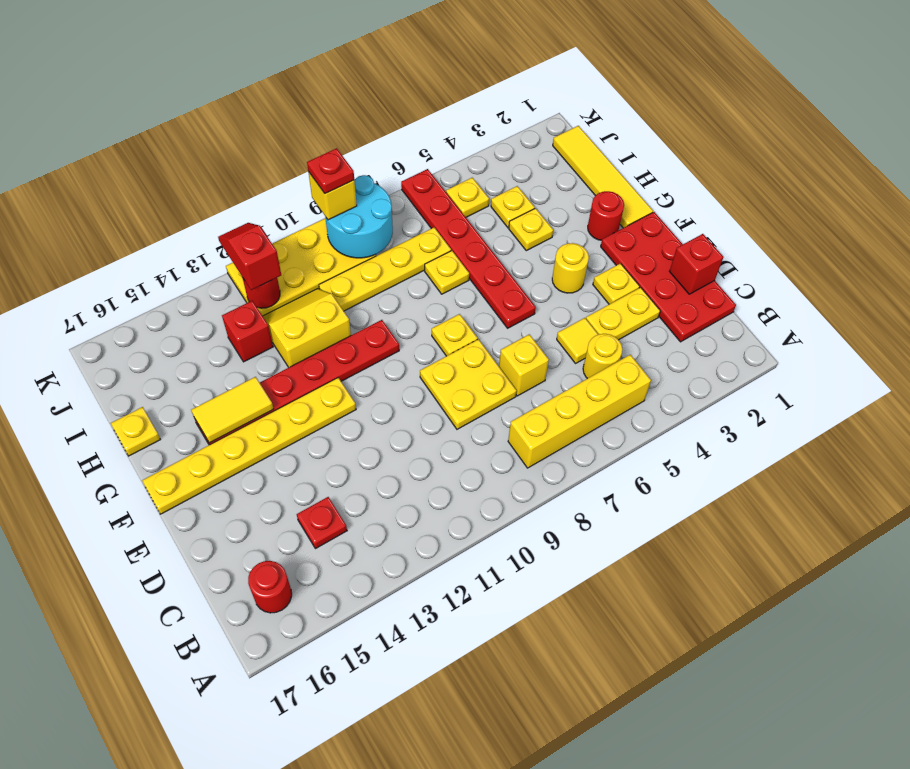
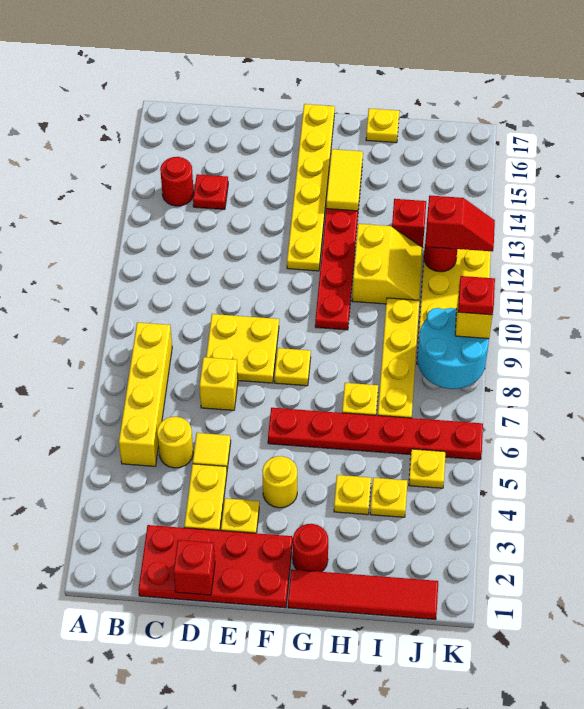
red round brick B16 level 1 -> red round brick B14 level 1
yellow tile G1:J1 level 1 -> red tile G1:J1 level 1

